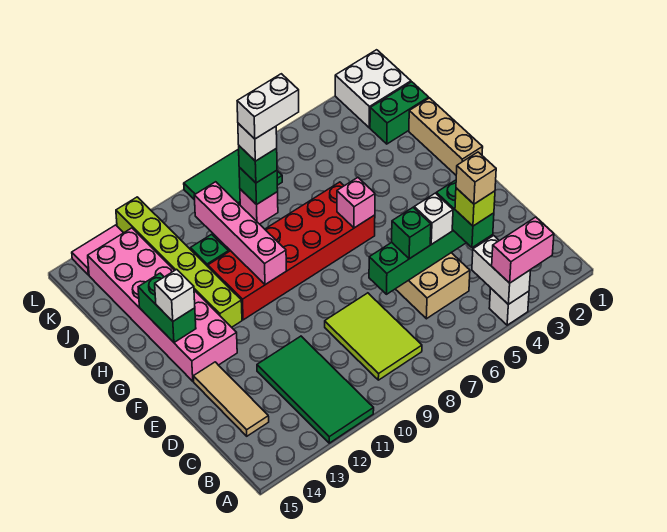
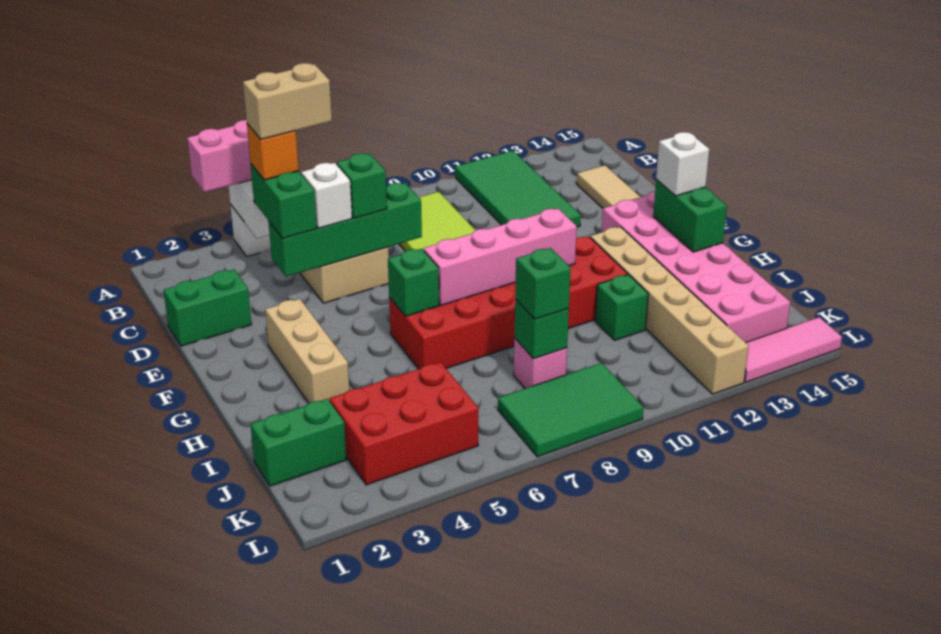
lime brick C4 level 4 -> orange brick C4 level 4
tan brick C4 level 5 -> tan brick C4:C5 level 5
none -> green brick D1:D2 level 1
tan brick G1:I1 level 1 -> tan brick F3:H3 level 1
pink brick G6 level 2 -> green brick G6 level 2
pink brick G10:J10 level 2 -> pink brick G7:G10 level 2
lime brick G12:L12 level 1 -> tan brick G12:L12 level 1
none -> red brick J3:K5 level 1
white brick J7:J8 level 5 -> none
white brick J8 level 4 -> none
white brick K1:L2 level 1 -> none
pink tile L13:L14 level 1 -> pink tile L13:L15 level 1

